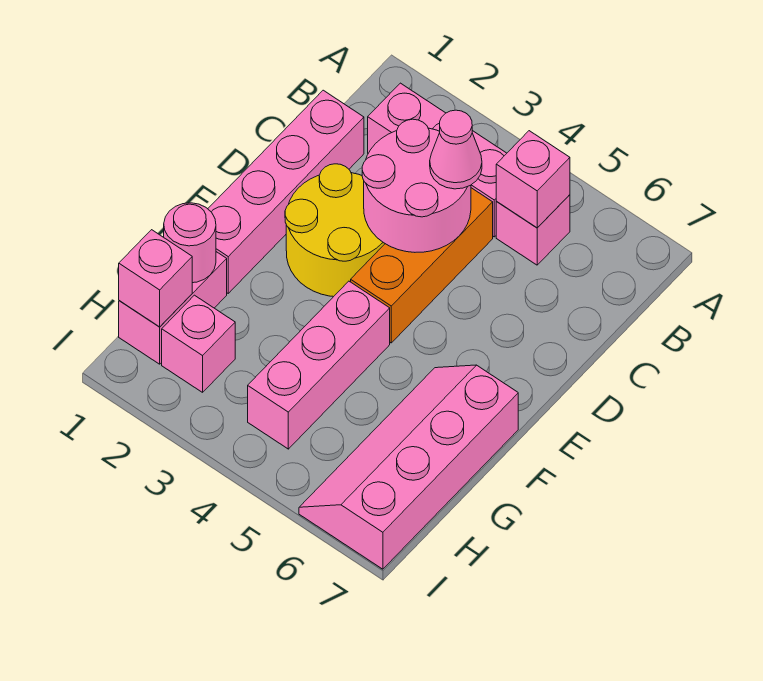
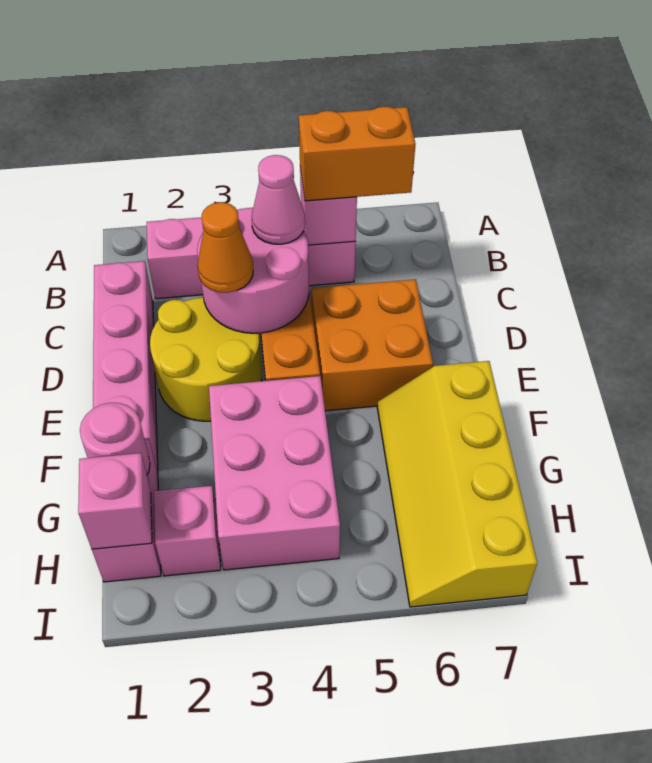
none -> orange brick B5:B6 level 3
none -> orange cone D3 level 3
none -> orange brick D5:E6 level 1
pink brick F4:H4 level 1 -> pink brick F3:H4 level 1
pink slope F6:I7 level 1 top 7 -> yellow slope F6:I7 level 1 top 7

